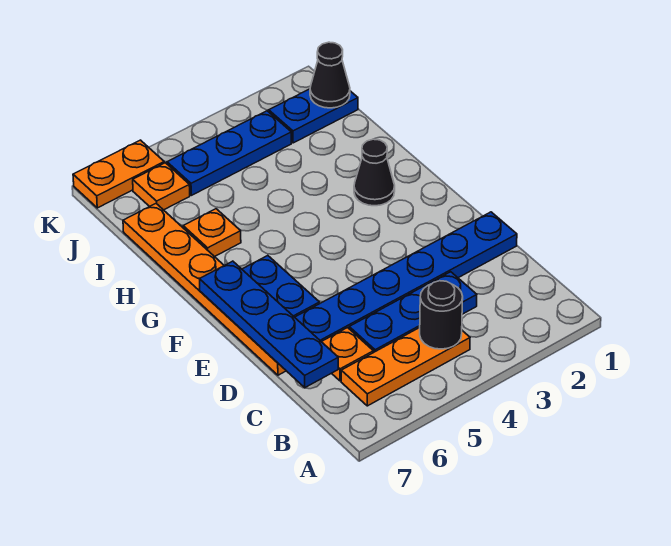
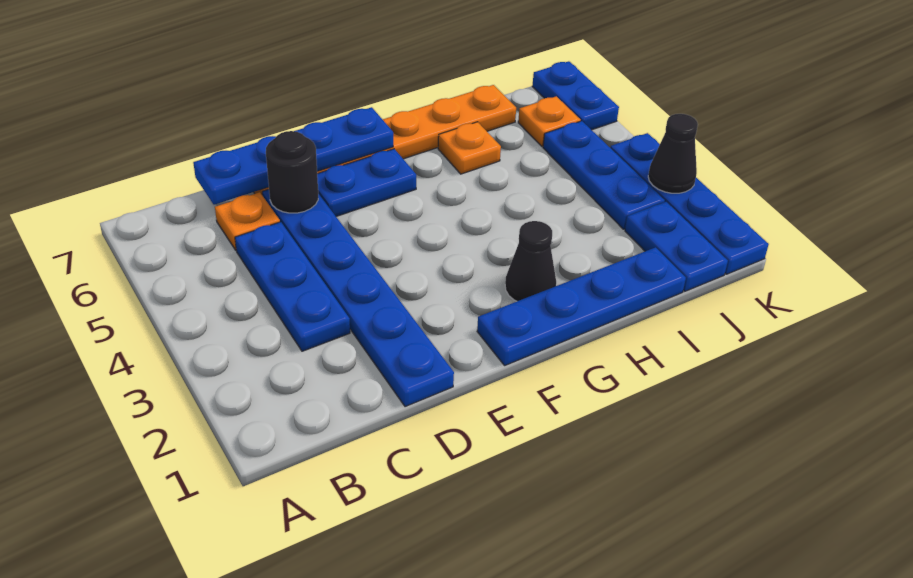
orange plate B4:B6 level 1 -> none
black round brick B4 level 2 -> black round brick D6 level 2
none -> blue plate F1:I1 level 1
black cone J1 level 2 -> black cone K3 level 2
none -> blue plate K1:K4 level 1
orange plate K6:K7 level 1 -> blue plate K6:K7 level 1

